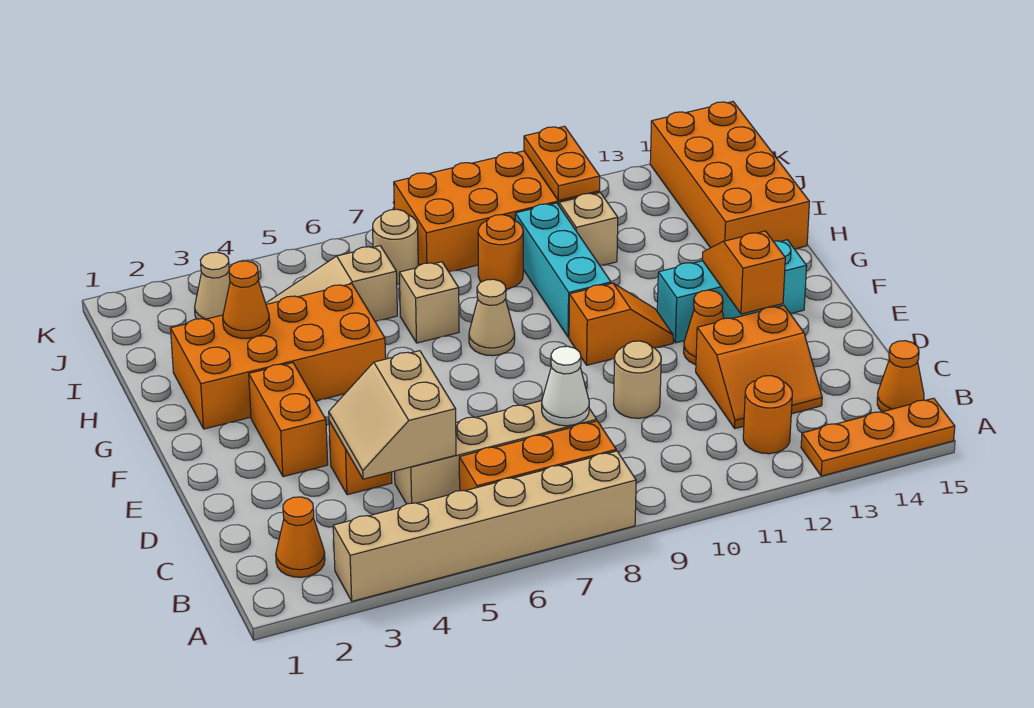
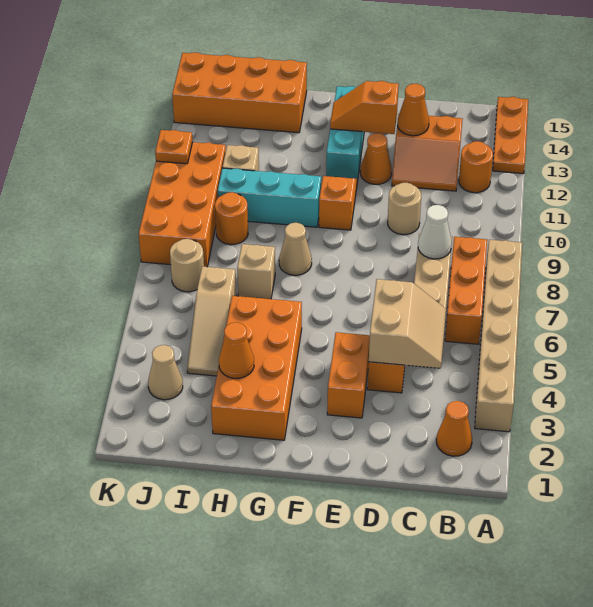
orange cone B15 level 1 -> orange cone D13 level 2
tan slope C4:D5 level 2 top 5 -> tan slope C4:D5 level 2 top D
orange slope C12:D13 level 1 top D -> orange slope C12:D13 level 1 top 13
orange brick E3:F3 level 1 -> orange brick E3:E4 level 1
orange plate J11:K11 level 2 -> orange plate K11 level 2

